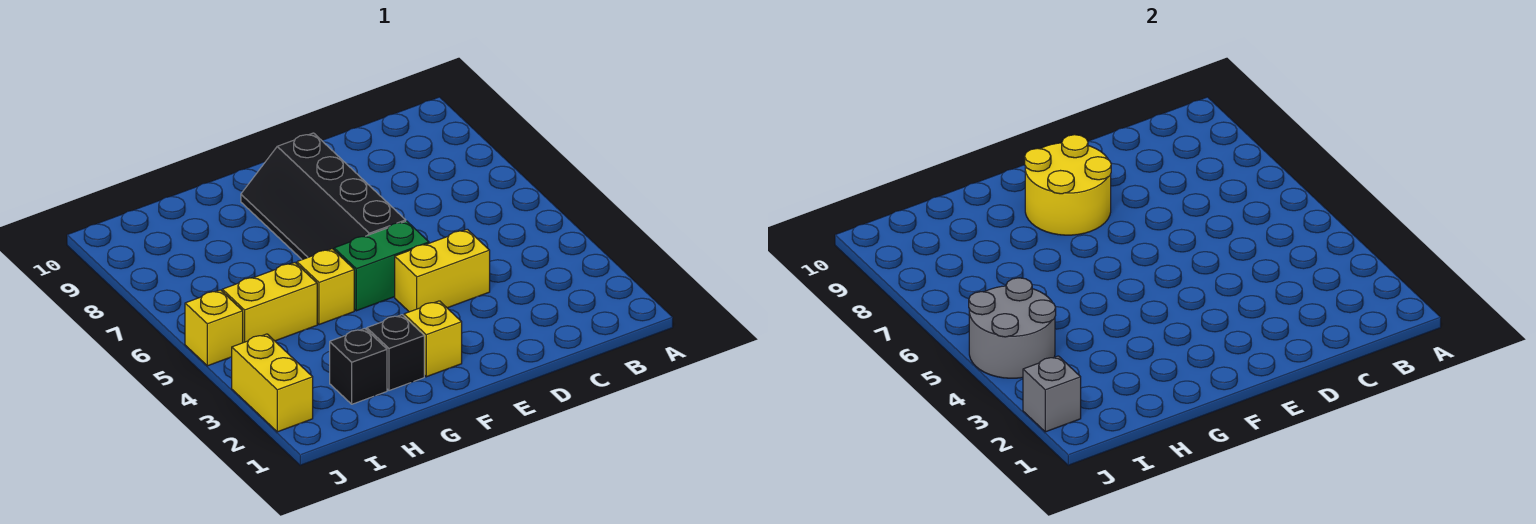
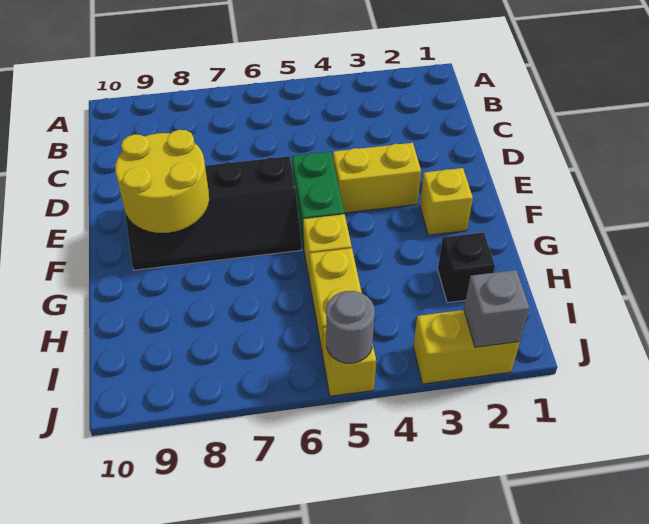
yellow brick D4:E4 level 1 -> yellow brick E3:E4 level 1
black brick G2 level 1 -> none
grey round brick I4:J5 level 2 -> grey round brick J5 level 2

